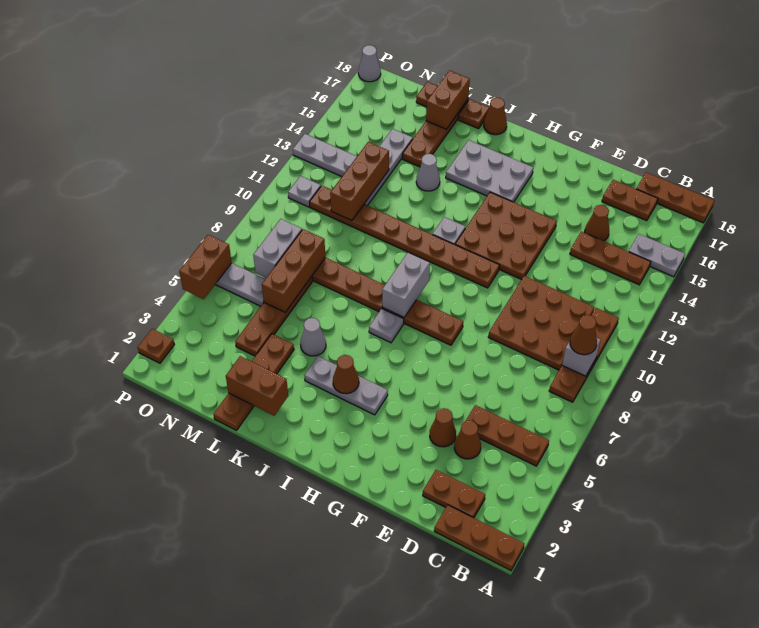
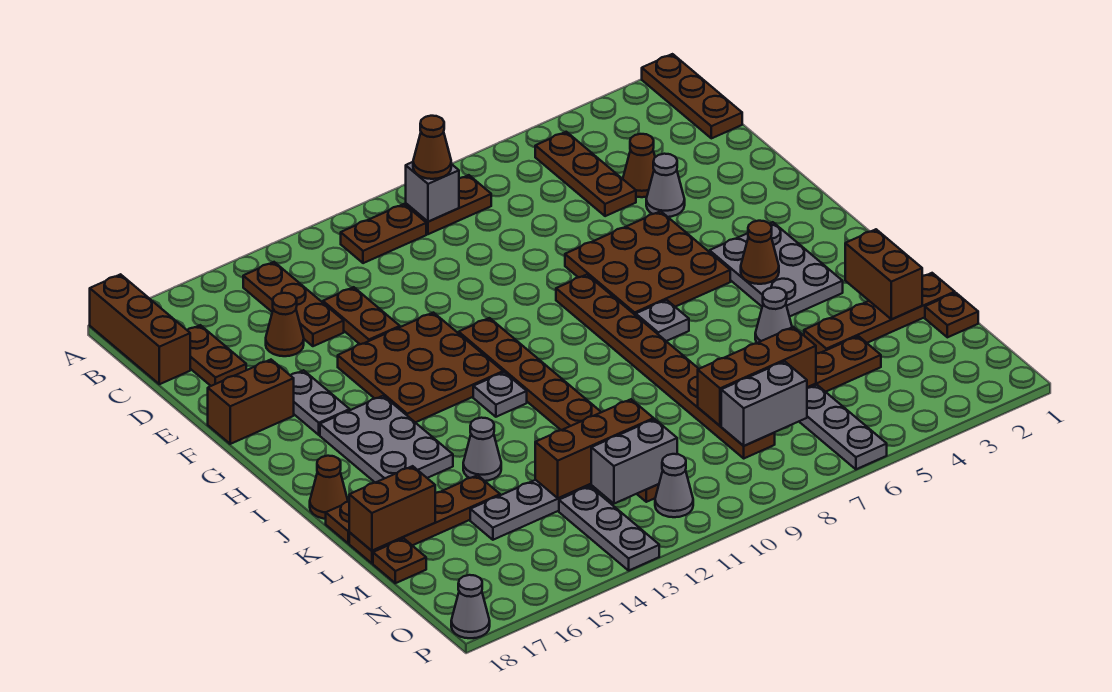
grey plate A15:B15 level 1 -> grey plate F16:G16 level 1
brown plate A18:C18 level 1 -> brown brick A18:C18 level 1
brown plate C2:D2 level 1 -> brown plate D13:E13 level 1
brown plate C9:E11 level 1 -> brown plate F5:H7 level 1
brown cone E4 level 1 -> grey cone E4 level 1
grey plate H4:J4 level 1 -> grey plate H3:J4 level 1
grey brick I8:I9 level 2 -> grey brick N11:N12 level 2
grey plate O11 level 1 -> grey cone O11 level 1
brown plate P2 level 1 -> brown plate M1 level 1
brown brick P5:P6 level 2 -> brown brick F17:F18 level 1

